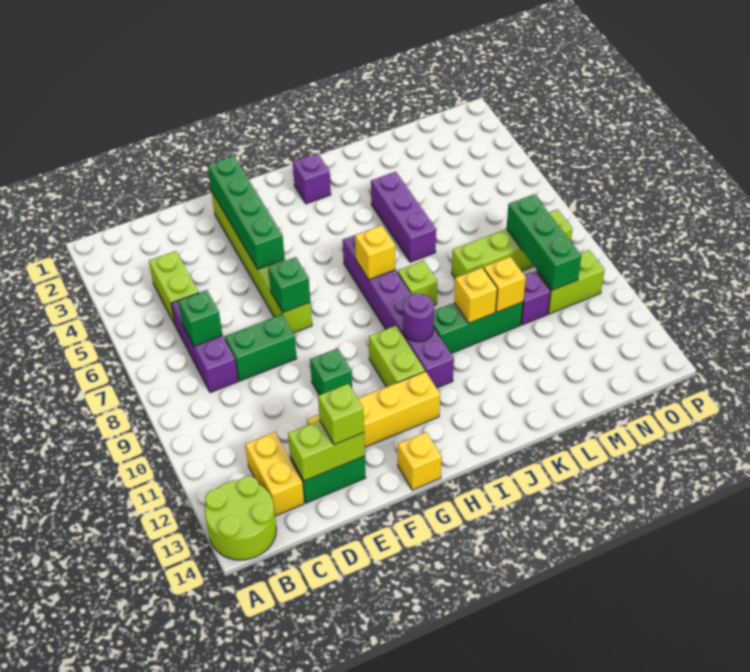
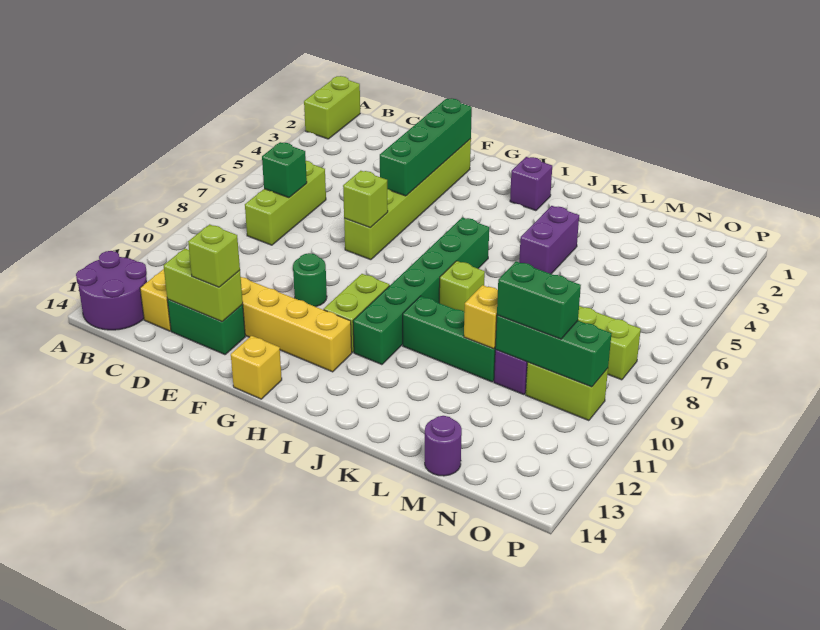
lime round brick A13:B14 level 1 -> purple round brick A13:B14 level 1
lime brick C4:C5 level 1 -> lime brick A1:A2 level 1
purple brick C6:C8 level 1 -> lime brick C6:C8 level 1
green brick D8:E8 level 1 -> green brick M10:N10 level 3
green brick F7 level 2 -> lime brick F7 level 2
green brick F10 level 1 -> green round brick F10 level 1
purple brick I6:I11 level 1 -> green brick I6:I11 level 1
yellow brick I7 level 2 -> none
purple round brick I10 level 2 -> purple round brick M14 level 1
purple brick K4:K6 level 1 -> purple brick K4:K5 level 1
yellow brick K10 level 2 -> none
green brick N8:N10 level 2 -> green brick M10:O10 level 2

